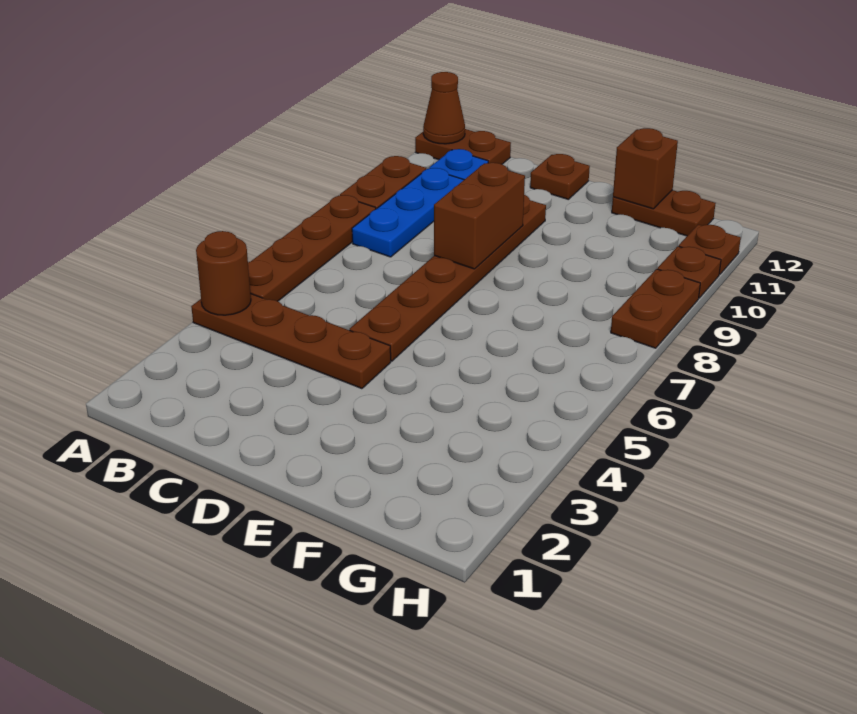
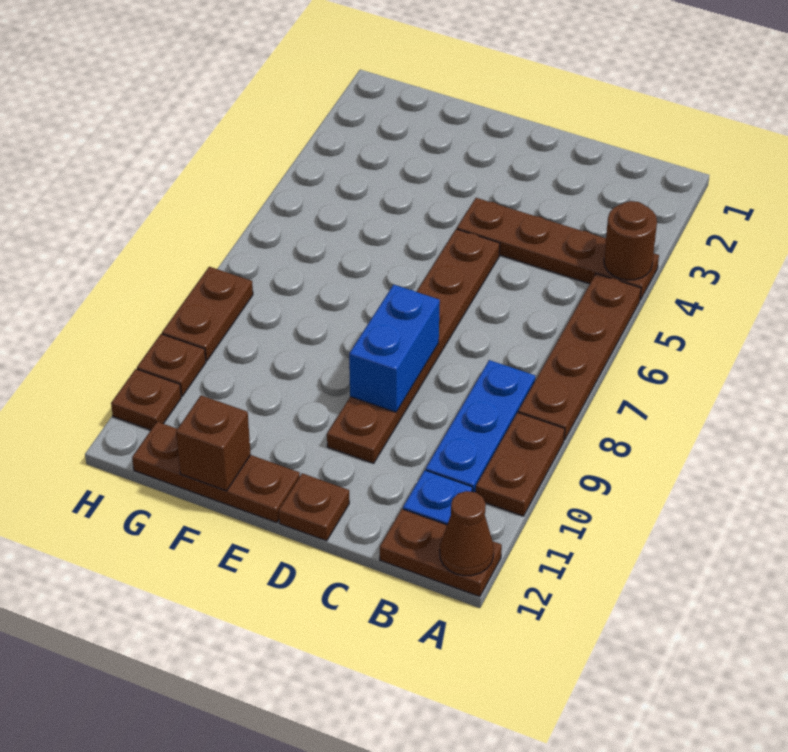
brown brick D8:D9 level 2 -> blue brick D8:D9 level 2
brown plate F12:G12 level 1 -> brown plate E12:G12 level 1

